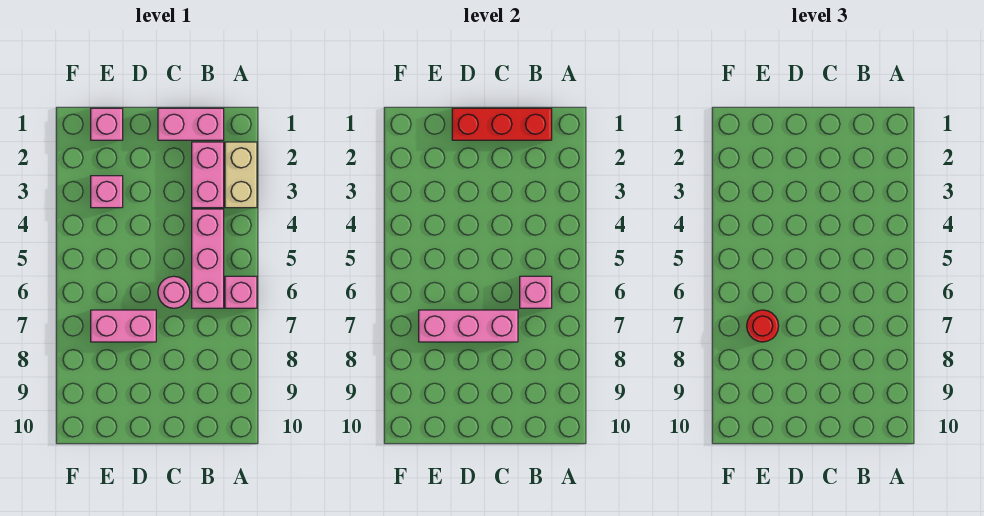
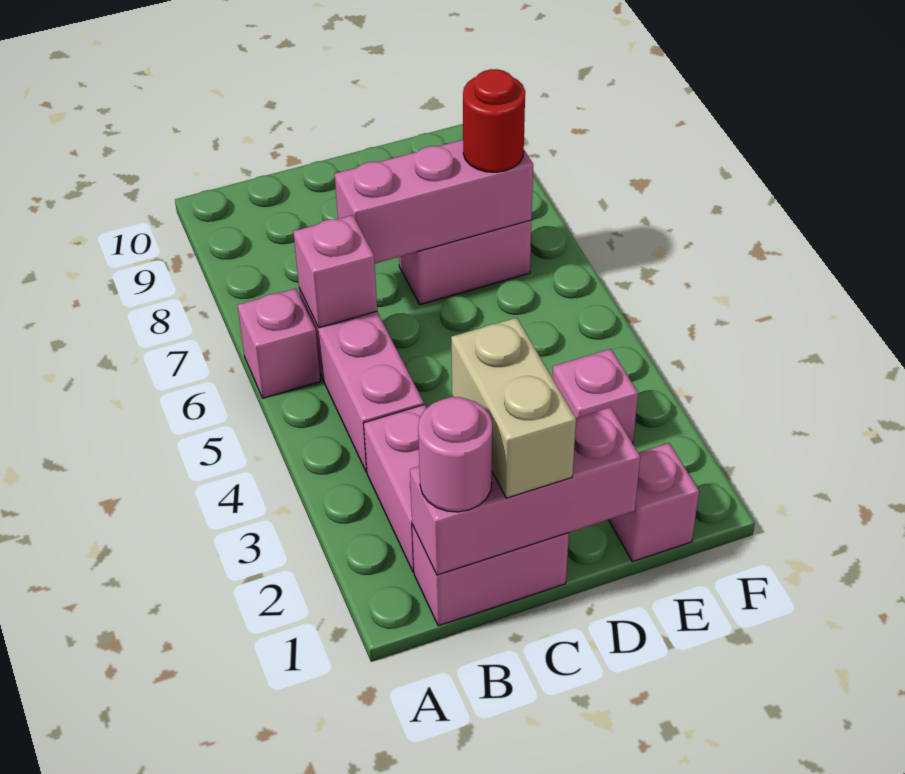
tan brick A2:A3 level 1 -> tan brick C1:C2 level 3
red brick B1:D1 level 2 -> pink brick B1:D1 level 2
pink round brick C6 level 1 -> pink round brick B1 level 3

